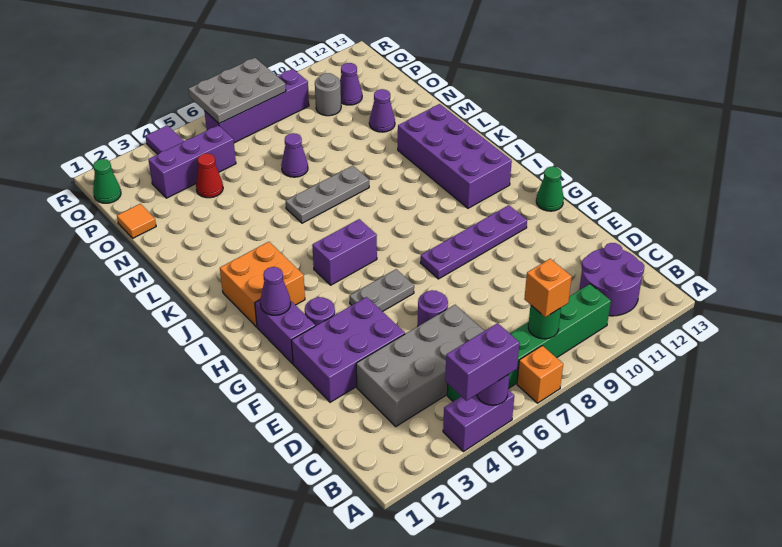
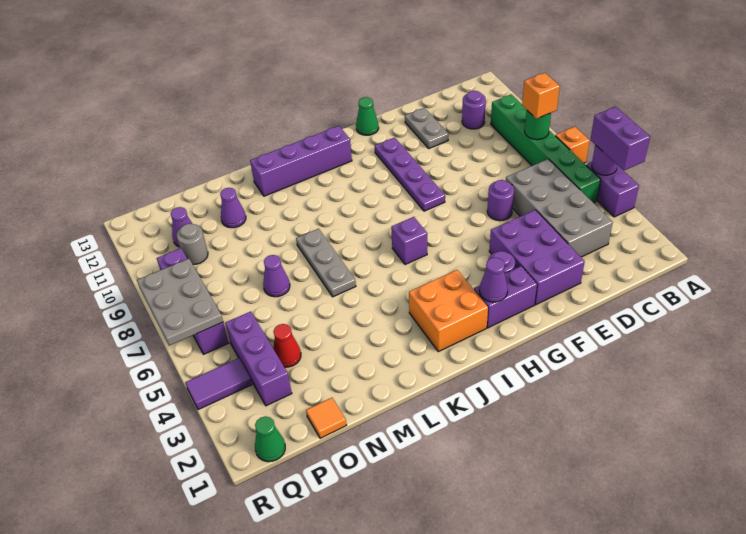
purple round brick B11:C12 level 1 -> purple round brick C11 level 1
grey plate G5:G6 level 1 -> grey plate E11:E12 level 1
purple brick I5:I6 level 1 -> purple brick I6 level 1
purple brick I11:L12 level 1 -> purple brick I12:L12 level 1

